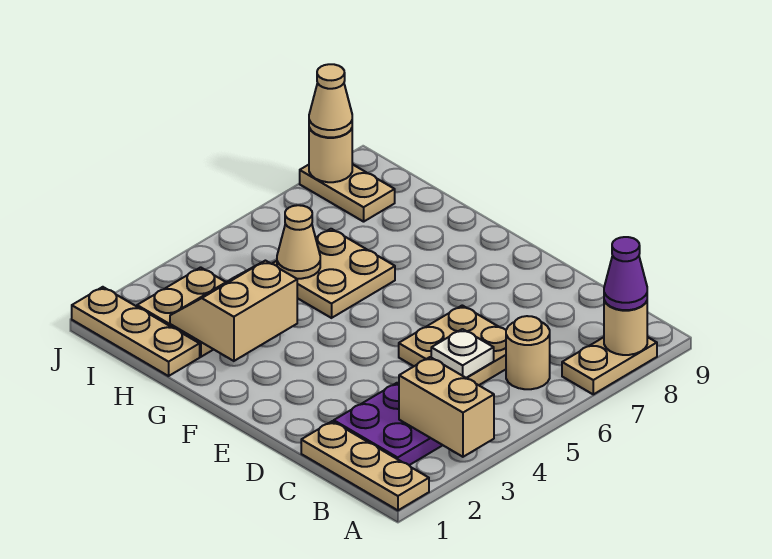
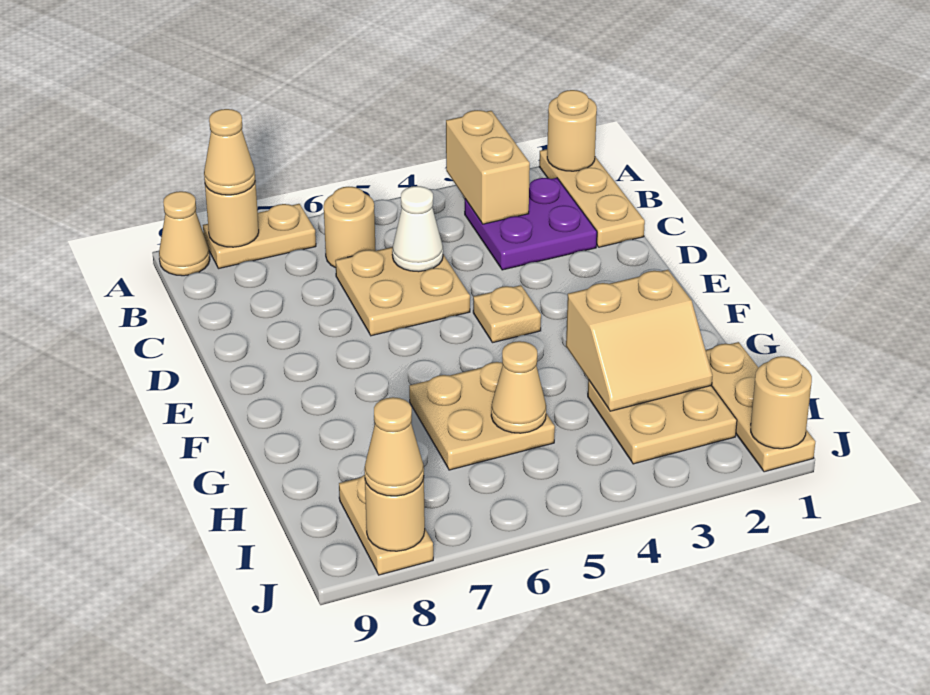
none -> tan round brick A1 level 2
purple cone A8 level 3 -> tan cone A8 level 3
none -> tan cone A9 level 1
white plate C5 level 2 -> white cone C5 level 2
none -> tan plate E4 level 1
none -> tan round brick J1 level 2

